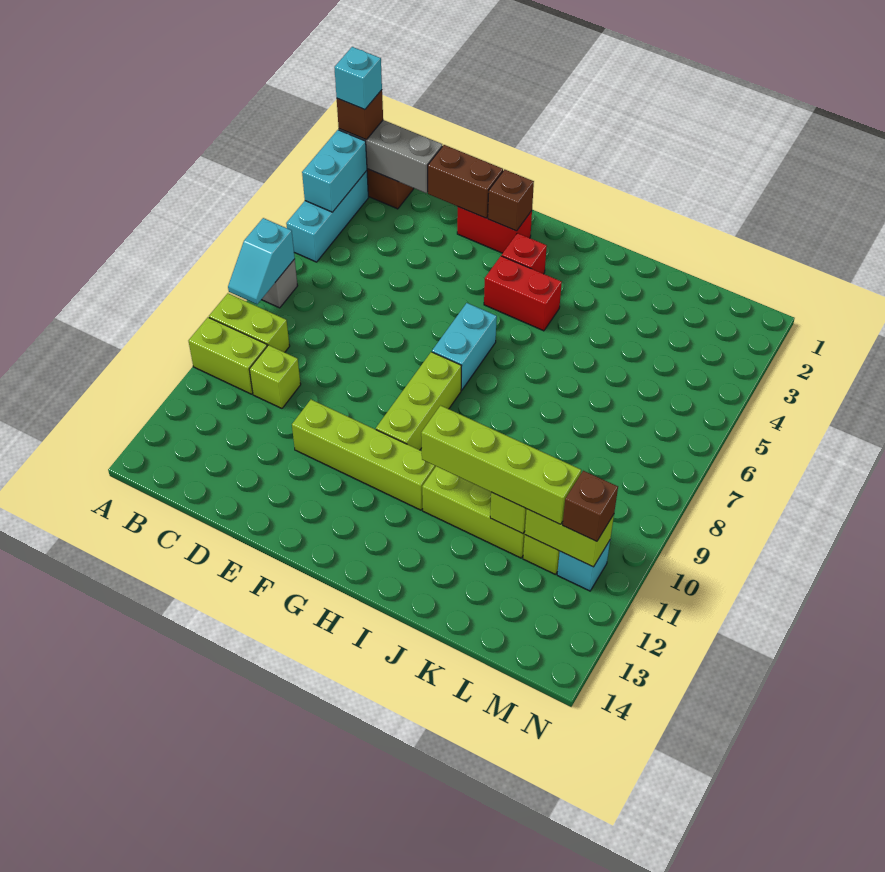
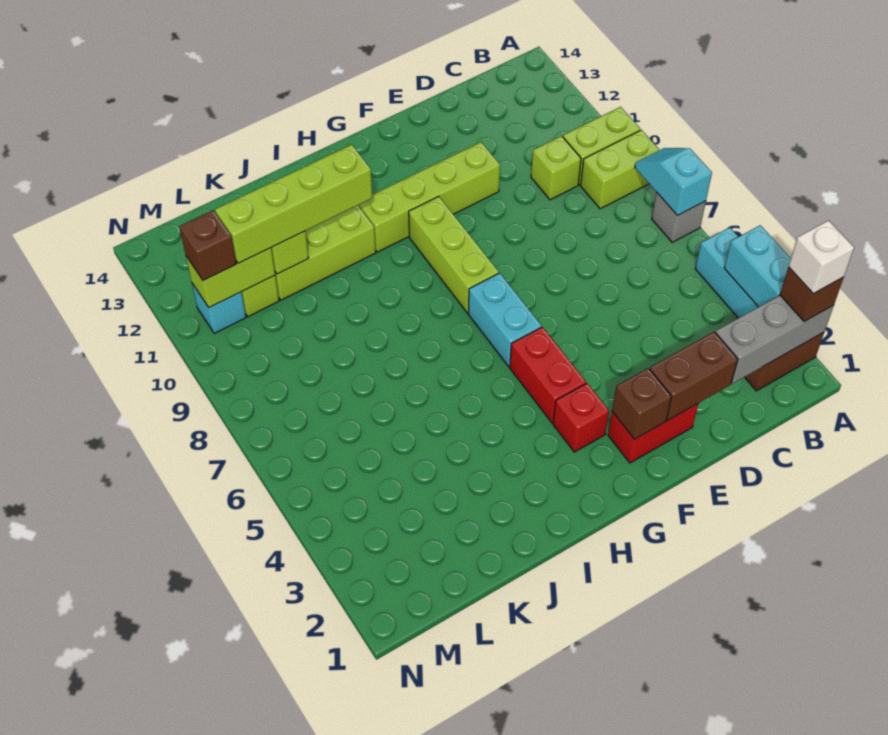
cyan brick A2 level 4 -> white brick A2 level 4
red brick G4:H4 level 1 -> red brick G4:G5 level 1

